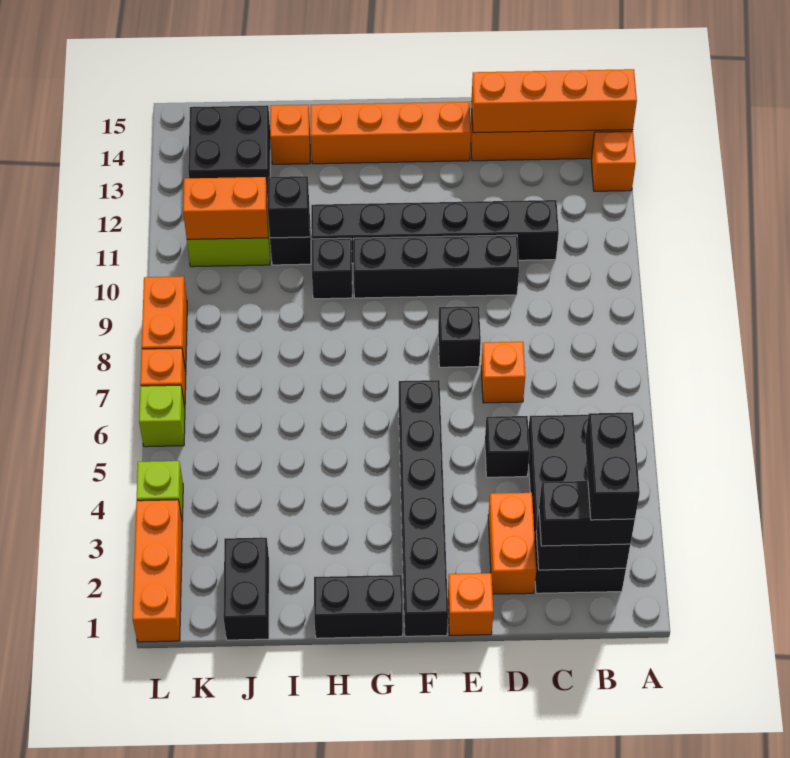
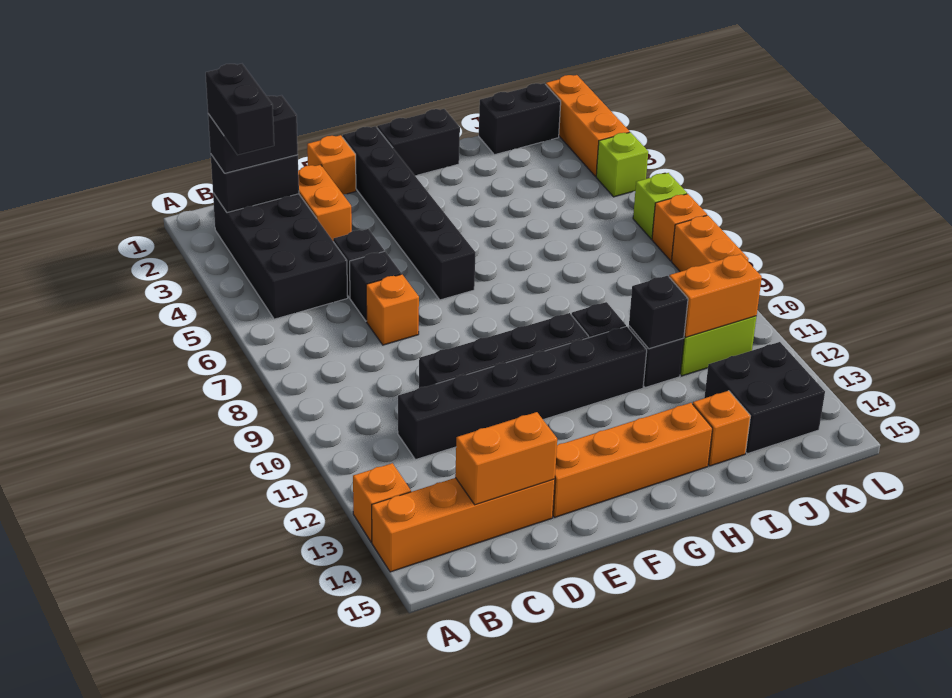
orange brick A14:D14 level 2 -> orange brick C14:D14 level 2
black brick E8 level 1 -> black brick D6 level 1
black brick J1:J2 level 1 -> black brick J1:K1 level 1

